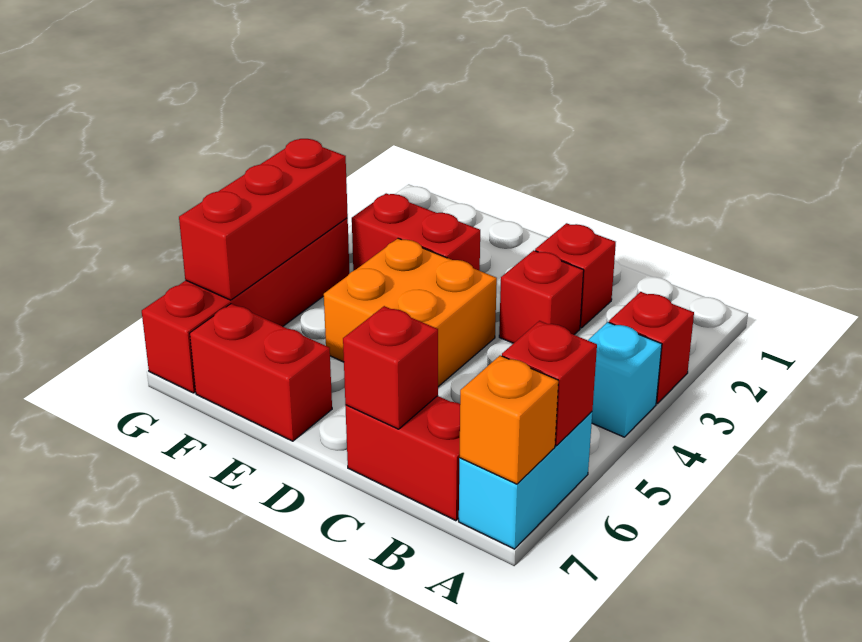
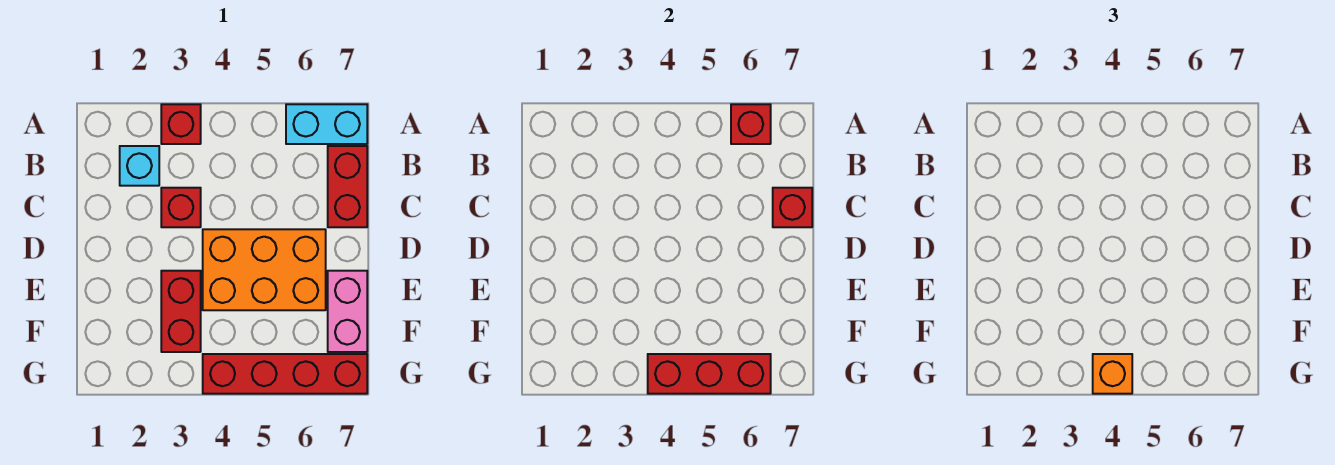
cyan brick A4 level 1 -> cyan brick B2 level 1
orange brick A7 level 2 -> orange brick G4 level 3
red brick C2 level 1 -> none
orange brick D4:E5 level 1 -> orange brick D4:E6 level 1
red brick E7:F7 level 1 -> pink brick E7:F7 level 1

